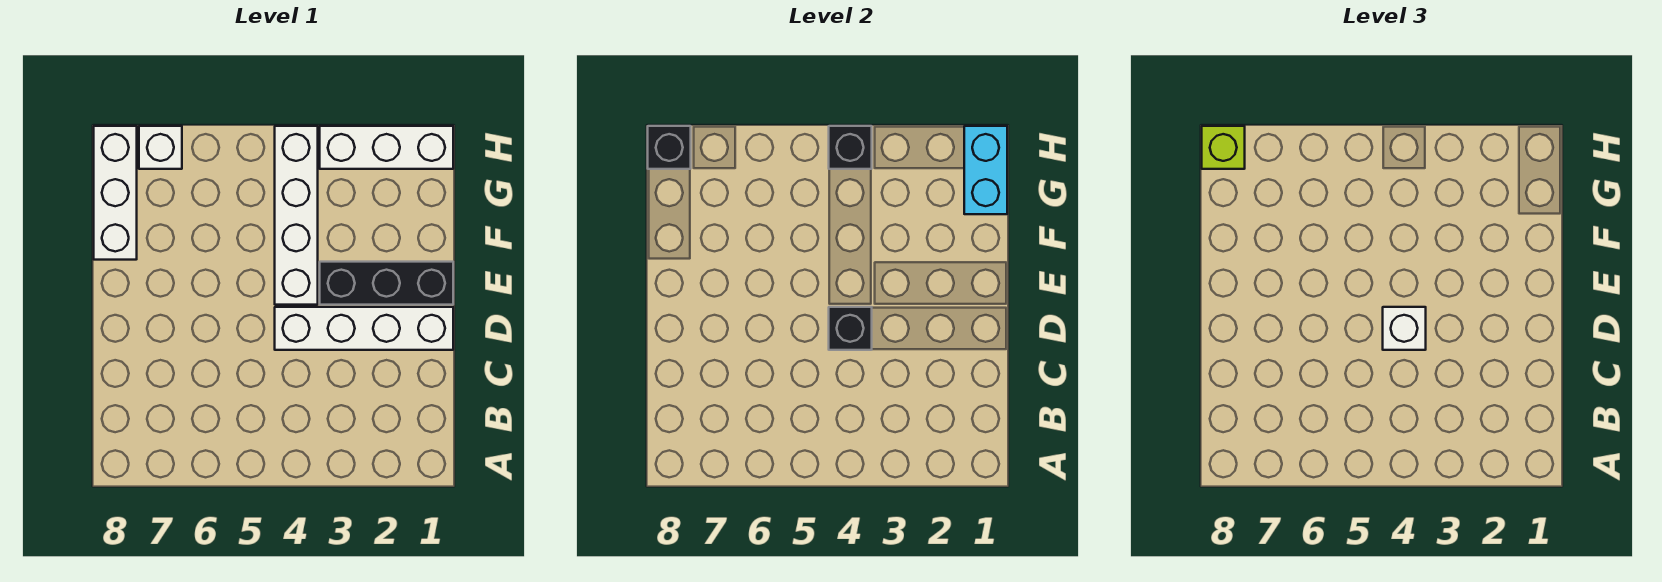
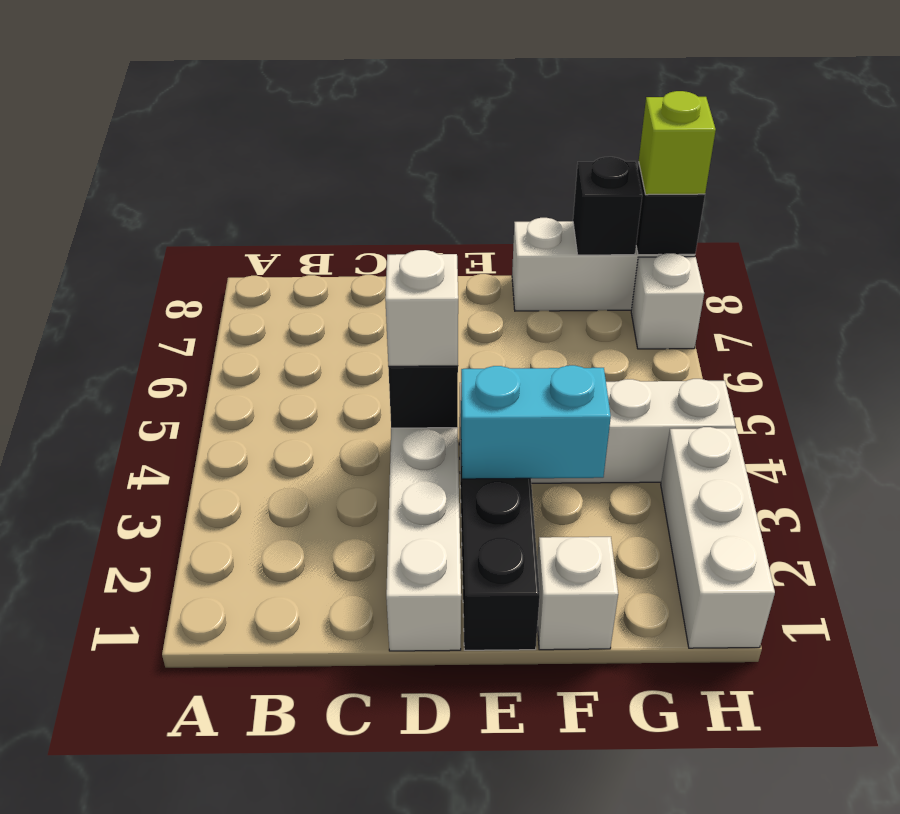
none -> white brick F1 level 1
cyan brick G1:H1 level 2 -> cyan brick E3:F3 level 2
black brick H4 level 2 -> black brick G8 level 2

